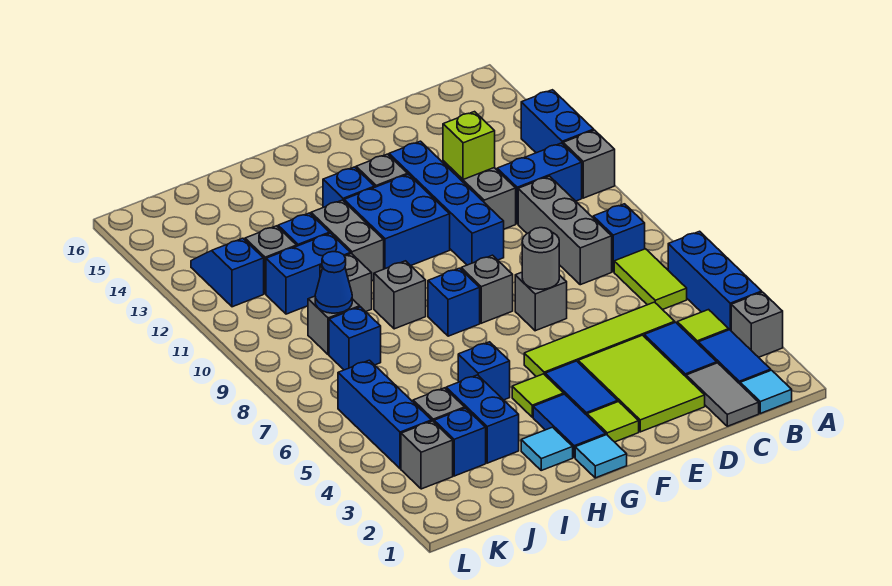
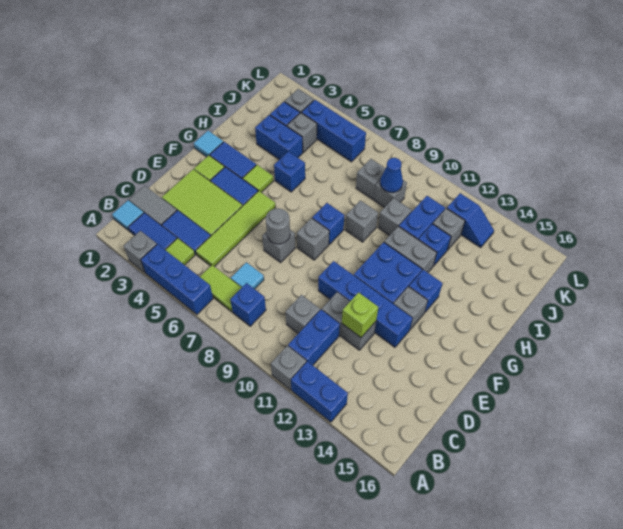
grey brick C8:C10 level 1 -> grey brick C10 level 1
cyan tile H2 level 1 -> cyan tile C7 level 1
blue brick J8 level 1 -> grey brick J8 level 1

